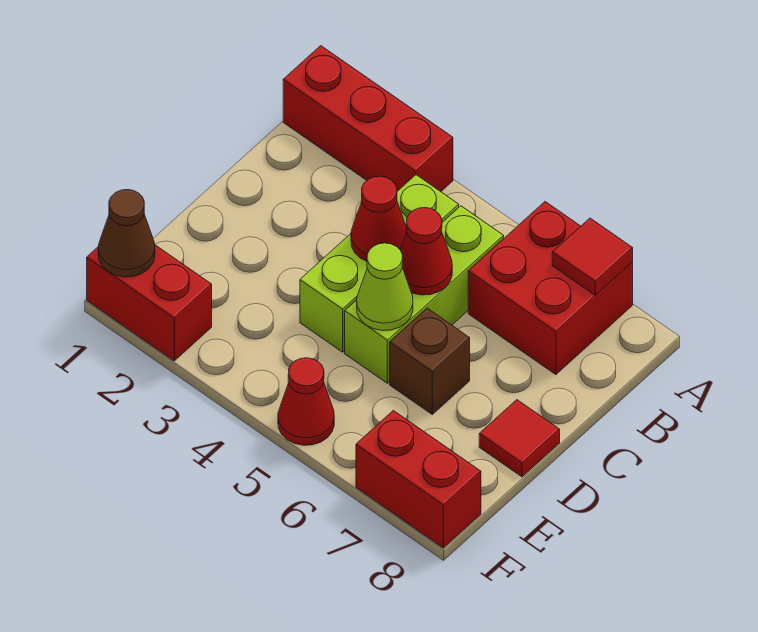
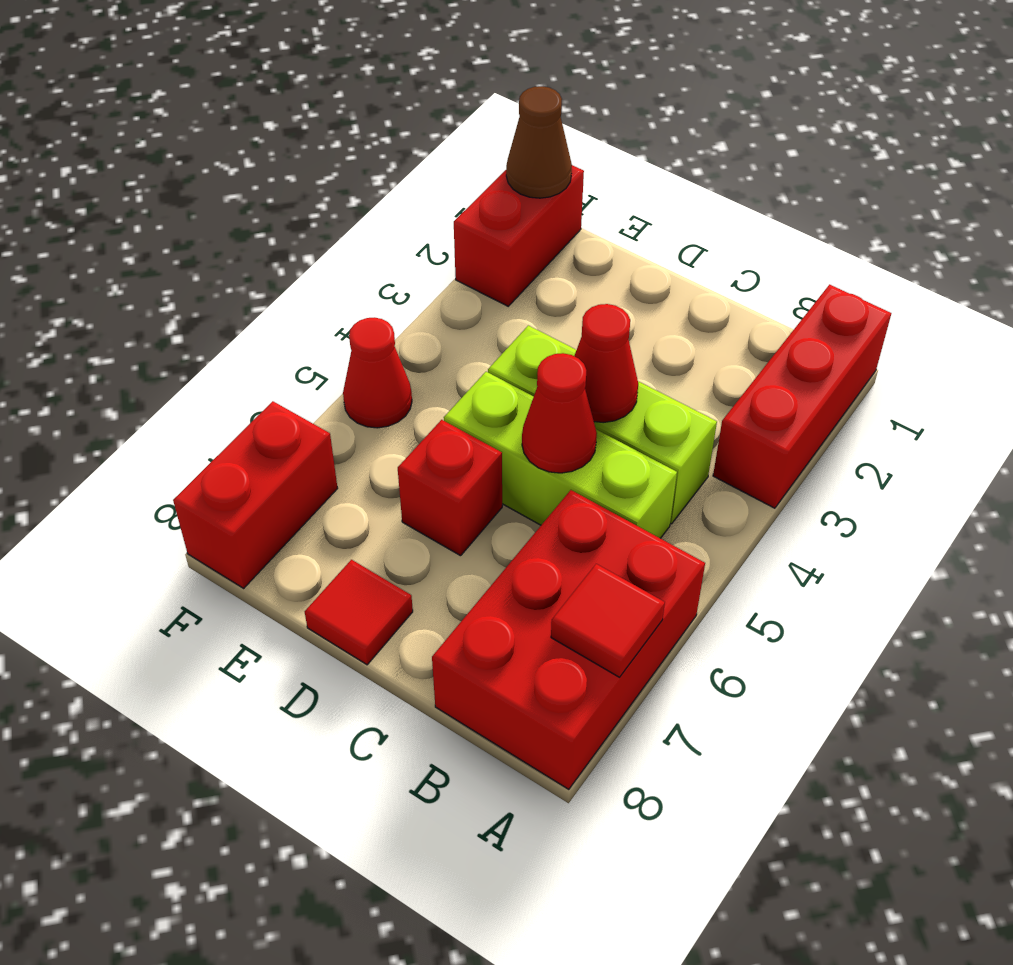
red brick A6:B7 level 1 -> red brick A6:B8 level 1
lime cone D5 level 2 -> none
brown brick D6 level 1 -> red brick D6 level 1

